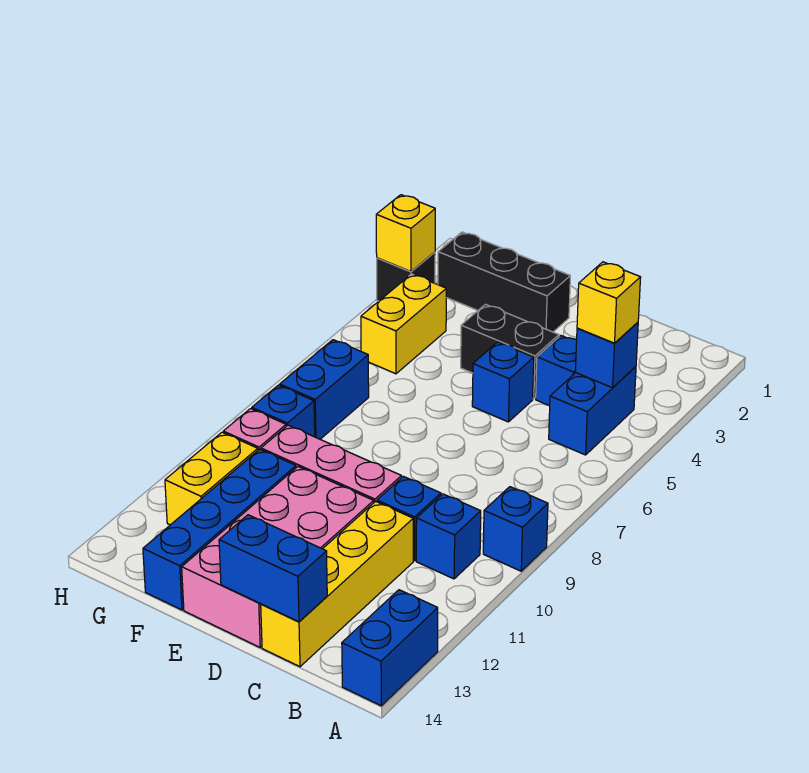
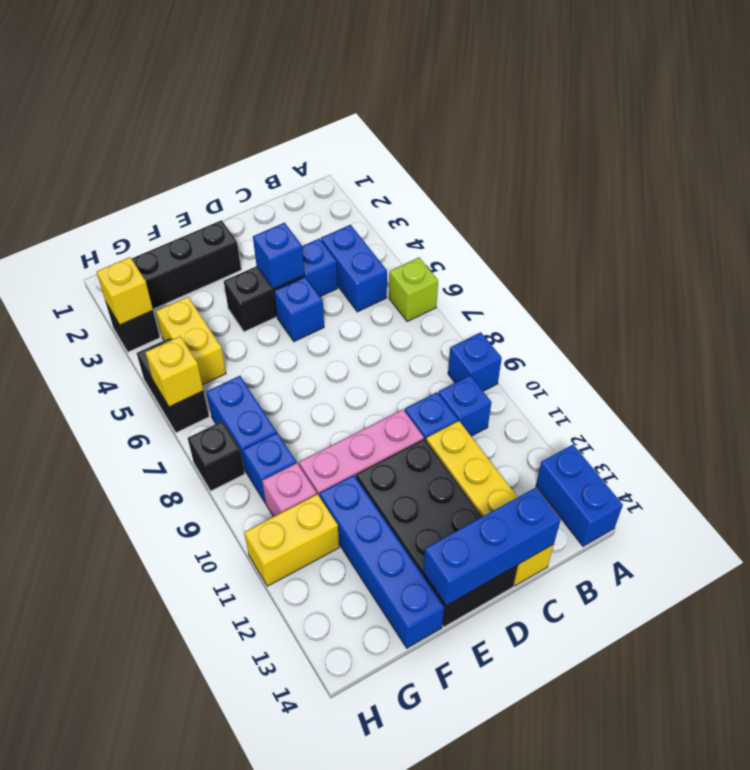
none -> lime brick A6 level 1
blue brick B4 level 2 -> blue brick D4 level 2
yellow brick B4 level 3 -> yellow brick H6 level 2
blue brick C14:D14 level 2 -> blue brick C14:E14 level 2
pink brick D11:E14 level 1 -> black brick D11:E14 level 1
yellow brick G11:G12 level 1 -> yellow brick G11:H11 level 1
none -> black brick H5:H6 level 1
none -> black brick H8 level 1

